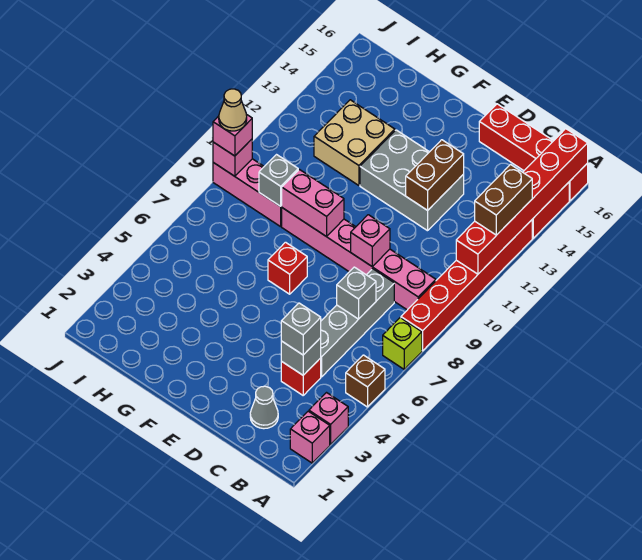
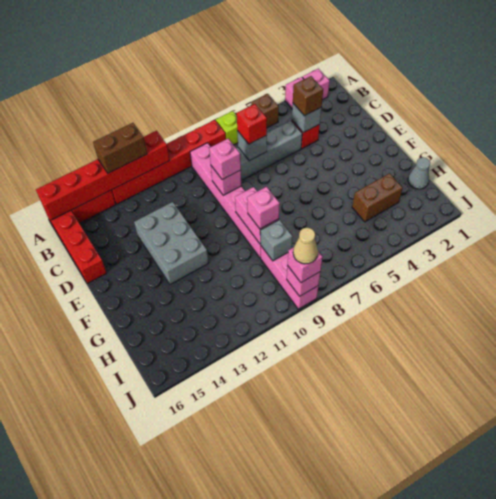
grey cone C2 level 1 -> grey cone H1 level 1
grey brick C4 level 3 -> brown brick C4 level 3
none -> pink brick D9 level 3
brown brick D12:D13 level 2 -> brown brick H3:H4 level 1
red brick F7 level 1 -> red brick C7 level 3
none -> pink brick G9 level 3
tan brick G12:H13 level 1 -> none

